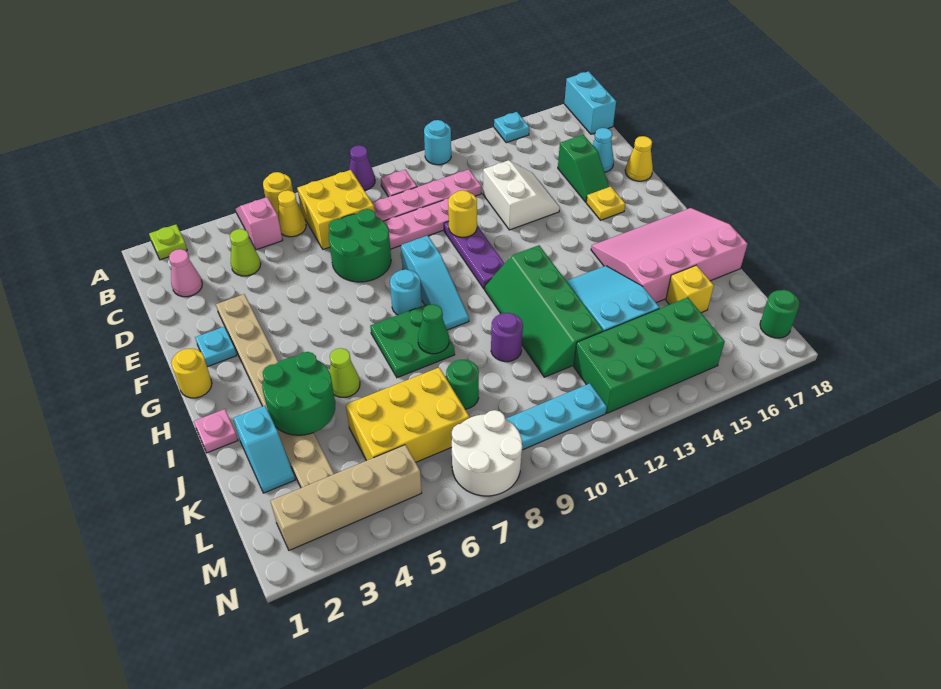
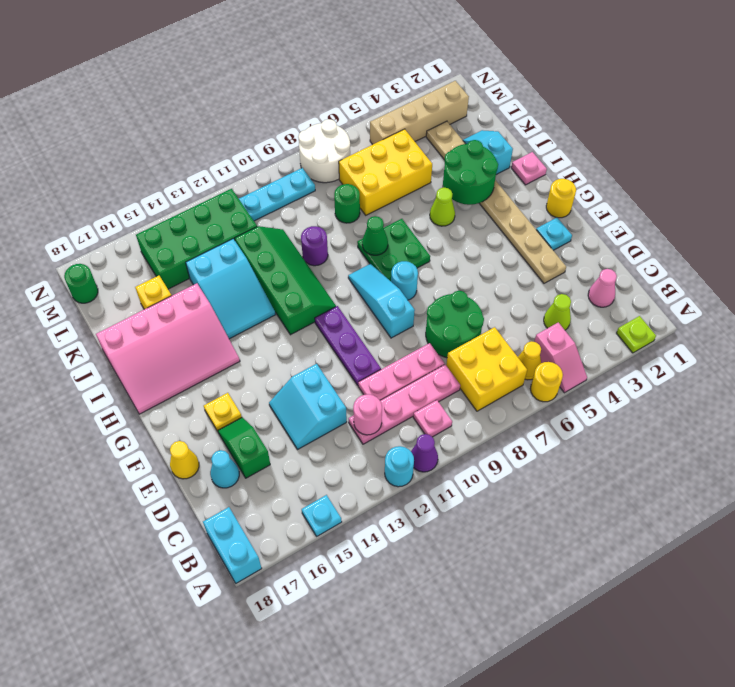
purple cone A9 level 1 -> purple cone A11 level 1
none -> pink round brick C12 level 2
white slope D13:E14 level 1 top 13 -> cyan slope D13:E14 level 1 top 13
yellow round brick E11 level 2 -> none

